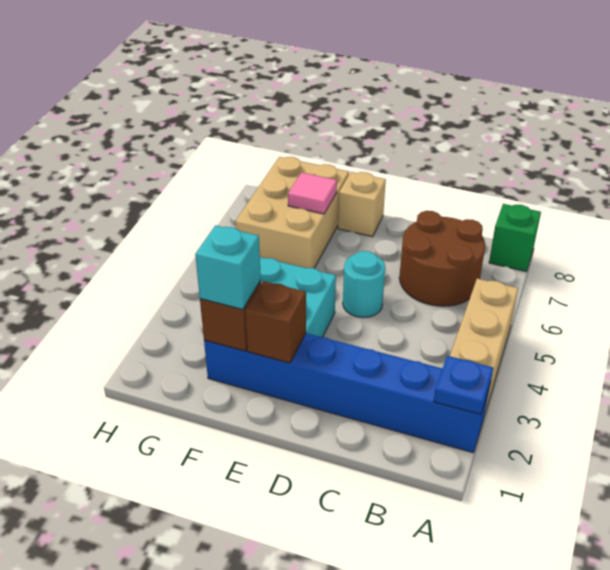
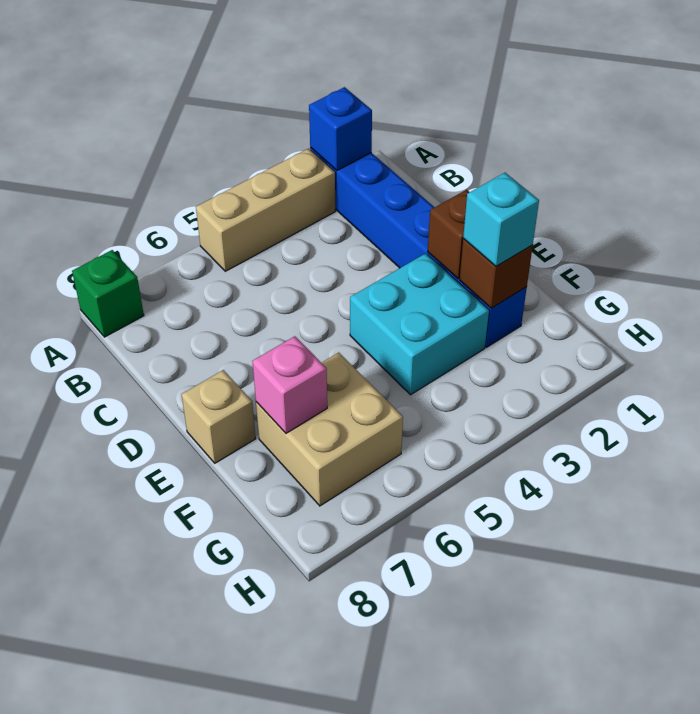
blue plate A2 level 2 -> blue brick A2 level 2
brown round brick B6:C7 level 1 -> none
cyan round brick D5 level 1 -> none
tan brick F6:G8 level 1 -> tan brick F6:G7 level 1
pink tile F7 level 2 -> pink brick F7 level 2

